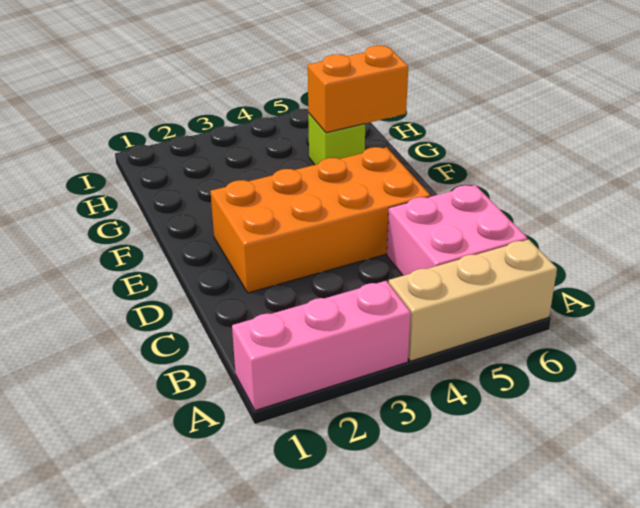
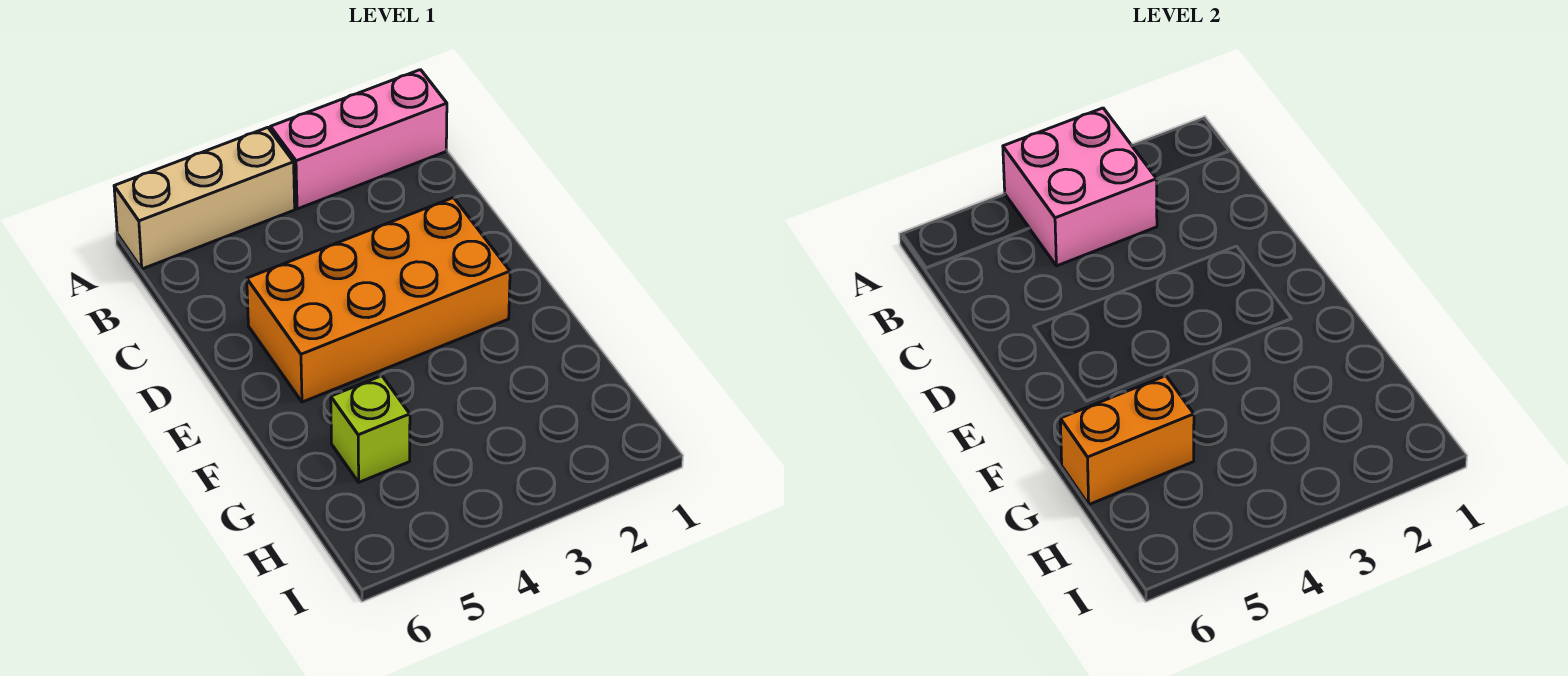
pink brick B5:C6 level 1 -> pink brick A3:B4 level 2

